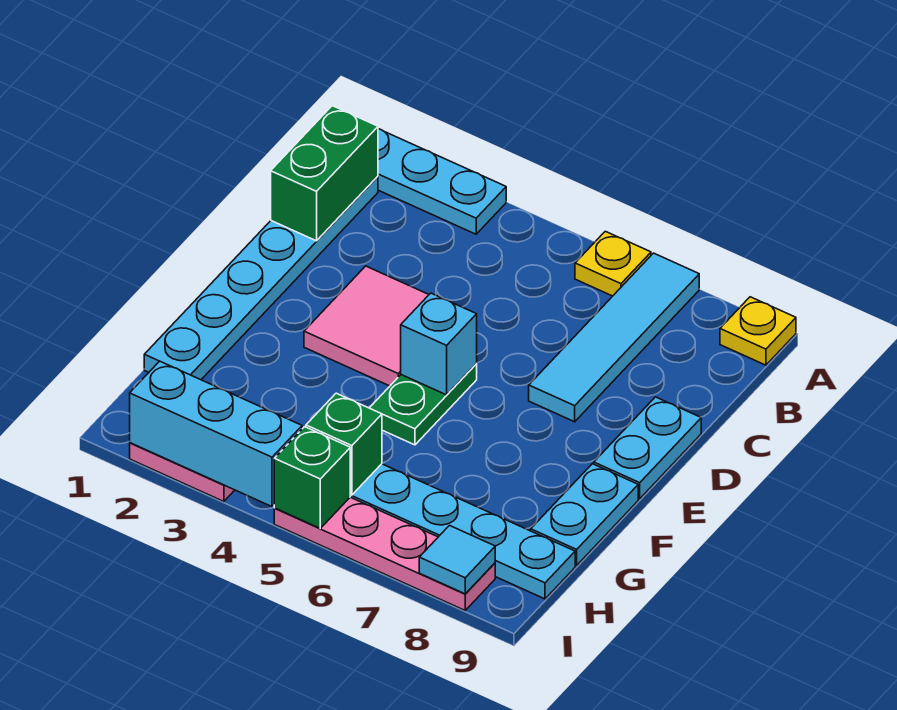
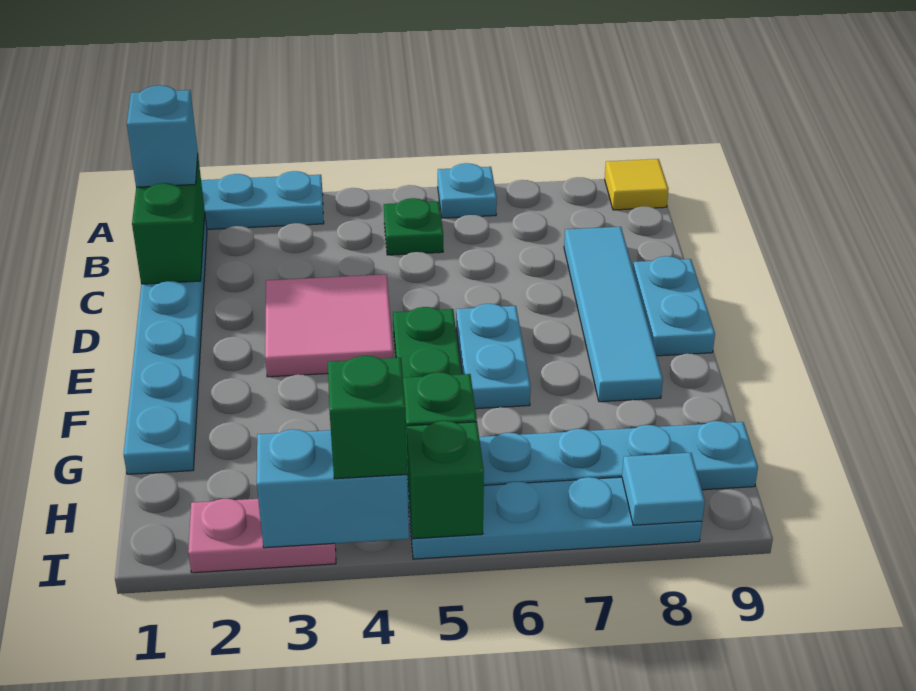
yellow plate A6 level 1 -> cyan plate A6 level 1
cyan tile A7:D7 level 1 -> cyan tile C8:F8 level 1
yellow plate A9 level 1 -> yellow tile A9 level 1
none -> green plate B5 level 1
cyan brick E5 level 2 -> cyan brick B1 level 3
cyan plate F9:G9 level 1 -> cyan plate E6:F6 level 1
cyan brick I2:I4 level 2 -> cyan brick I3:I4 level 2
none -> green brick I4 level 3
pink plate I5:I8 level 1 -> cyan plate I5:I8 level 1

